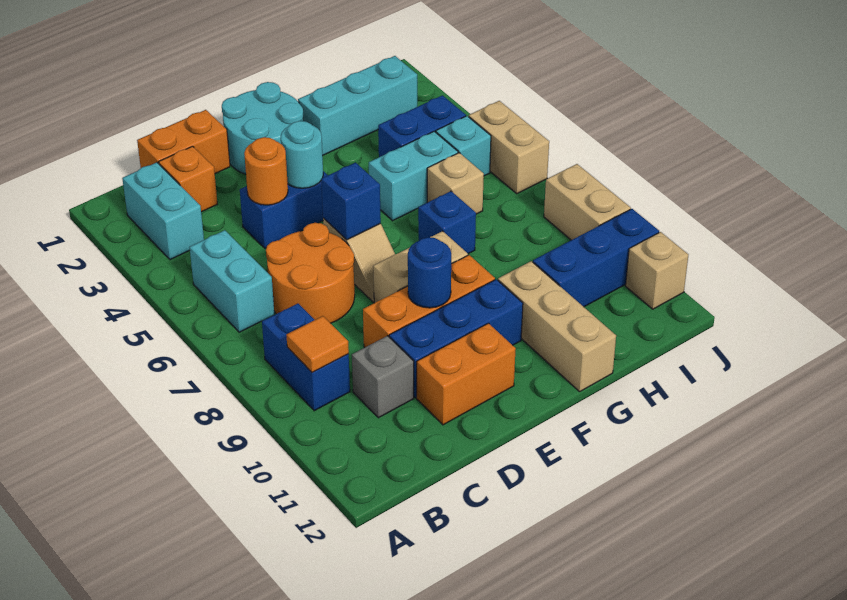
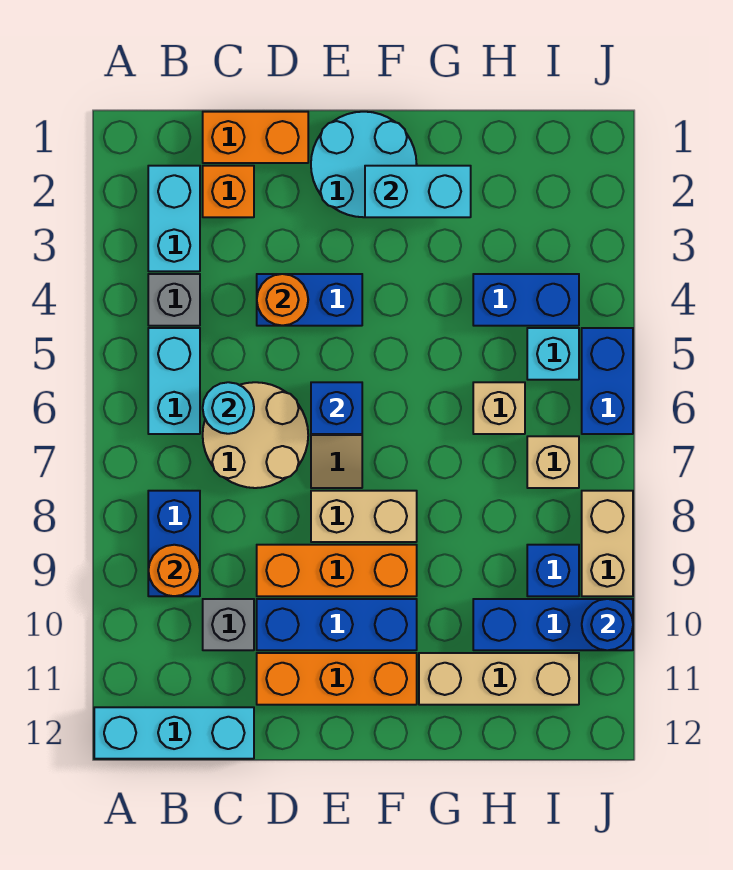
none -> grey brick B4 level 1
orange tile B9 level 2 -> orange round brick B9 level 2
orange round brick C6:D7 level 1 -> tan round brick C6:D7 level 1
orange brick D11:E11 level 1 -> orange brick D11:F11 level 1
cyan round brick E4 level 2 -> cyan round brick C6 level 2
blue round brick E9 level 2 -> blue round brick J10 level 2
cyan brick G2:I2 level 1 -> cyan brick A12:C12 level 1
cyan brick G5:H5 level 1 -> cyan brick F2:G2 level 2
blue brick G7 level 1 -> blue brick I9 level 1
tan brick G10:G12 level 1 -> tan brick G11:I11 level 1
tan brick J5:J6 level 1 -> blue brick J5:J6 level 1
tan brick J11 level 1 -> tan brick I7 level 1

